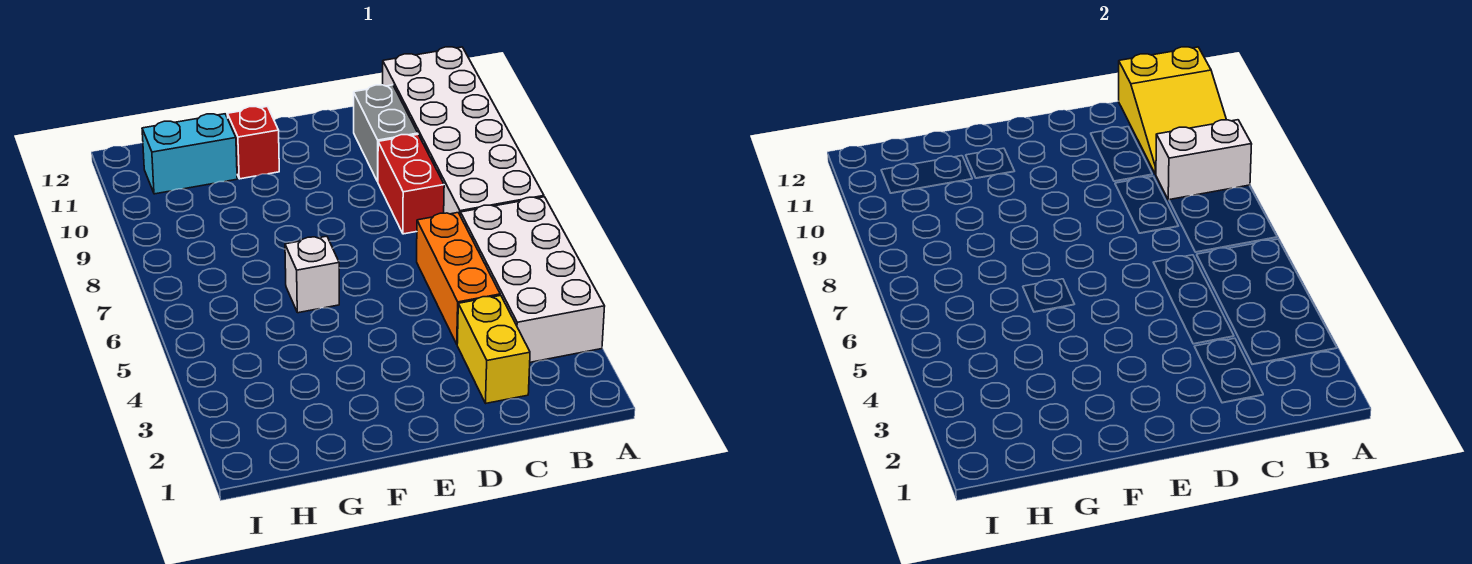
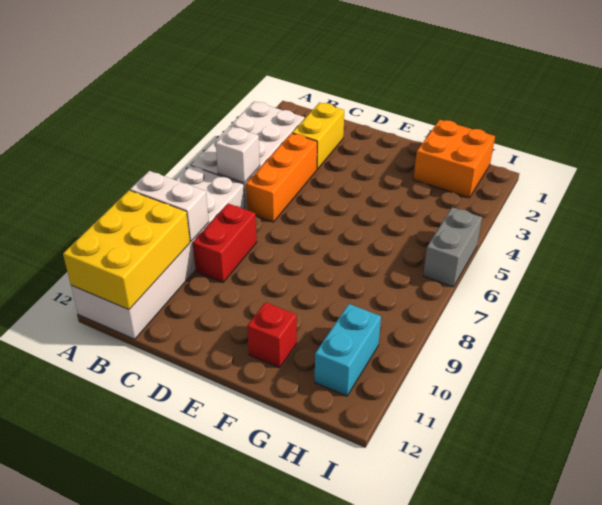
yellow slope A10:B12 level 2 top 12 -> yellow brick A10:B12 level 2
grey brick C10:C11 level 1 -> grey brick I5:I6 level 1
white brick F6 level 1 -> white brick B6 level 2
none -> orange brick G1:H2 level 1
cyan brick G11:H11 level 1 -> cyan brick H10:H11 level 1

